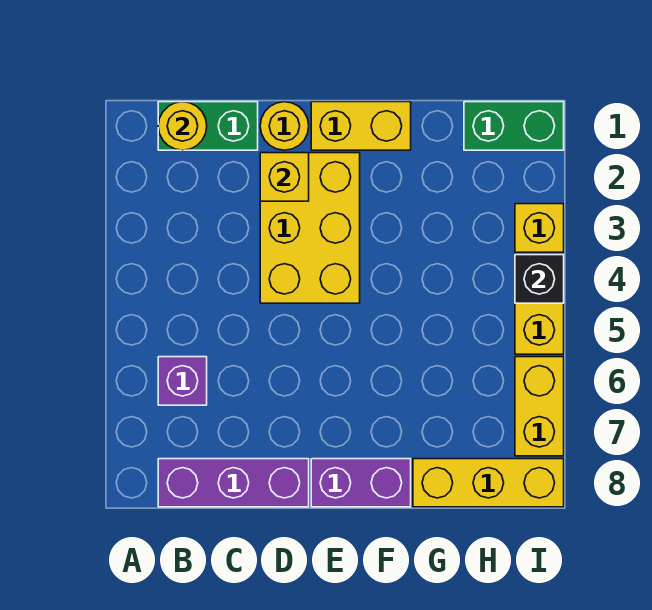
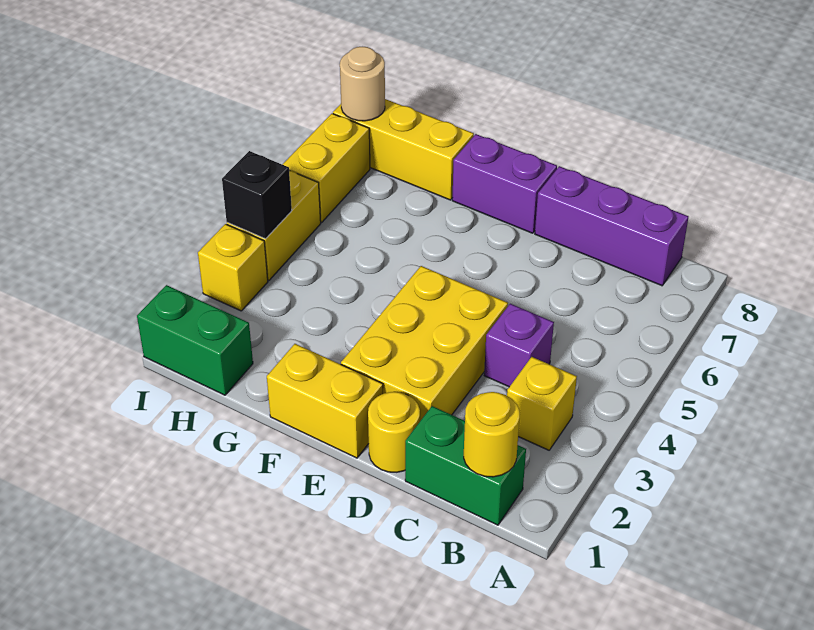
purple brick B6 level 1 -> purple brick C4 level 1
yellow brick D2 level 2 -> yellow brick B3 level 1
none -> tan round brick I8 level 2

